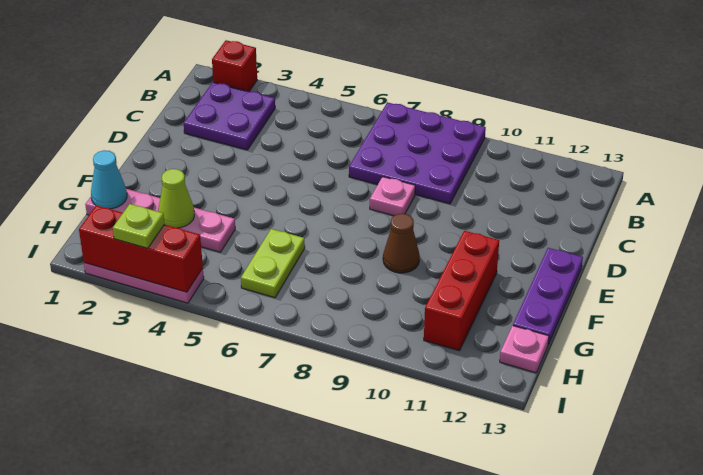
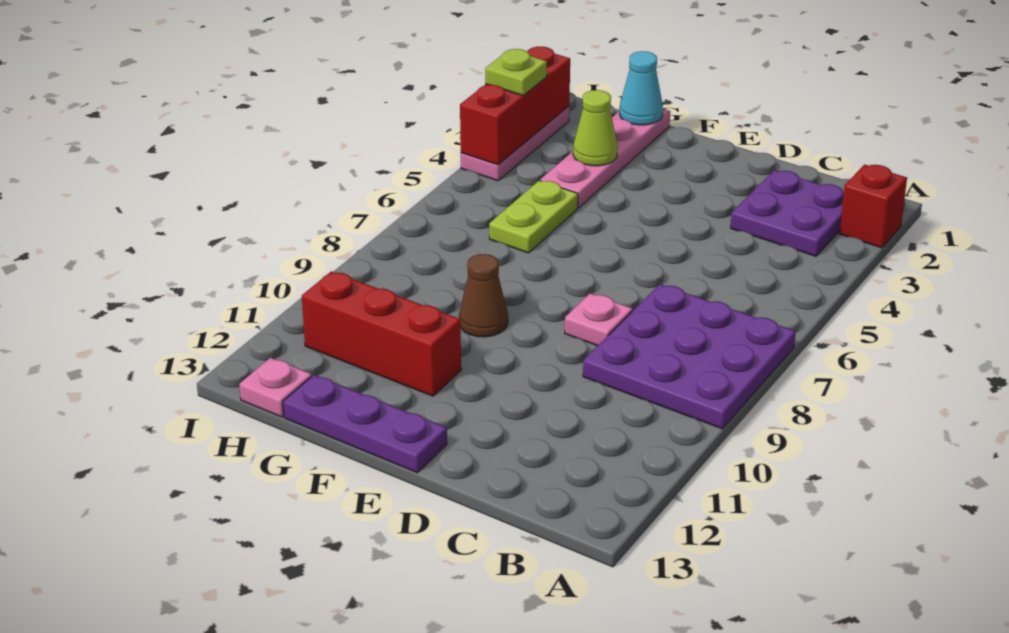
lime plate G6:H6 level 1 -> lime plate G5:G6 level 1

